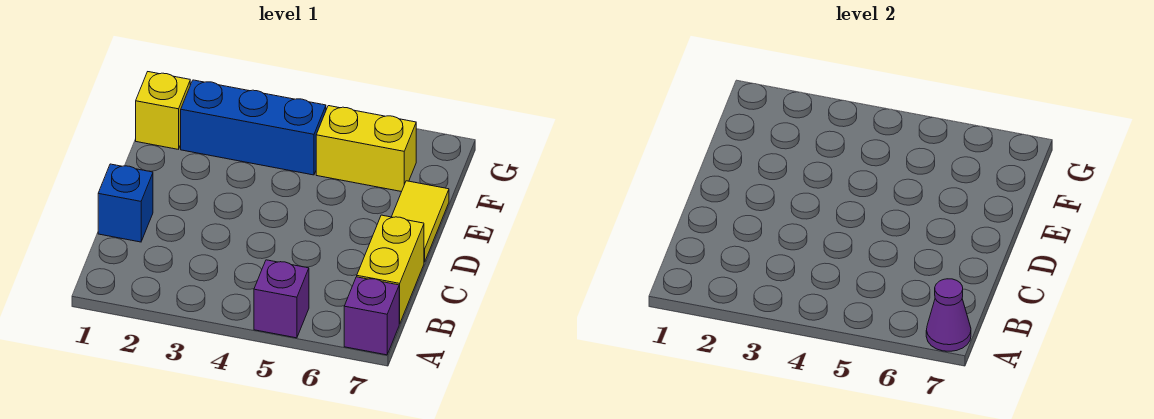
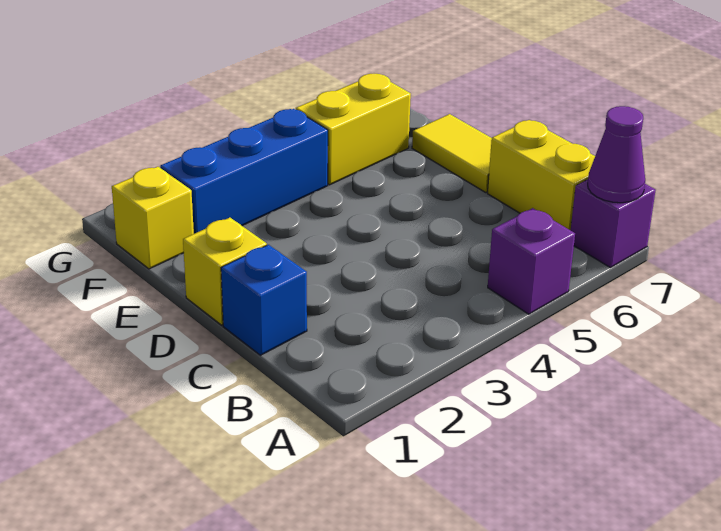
none -> yellow brick D1 level 1

